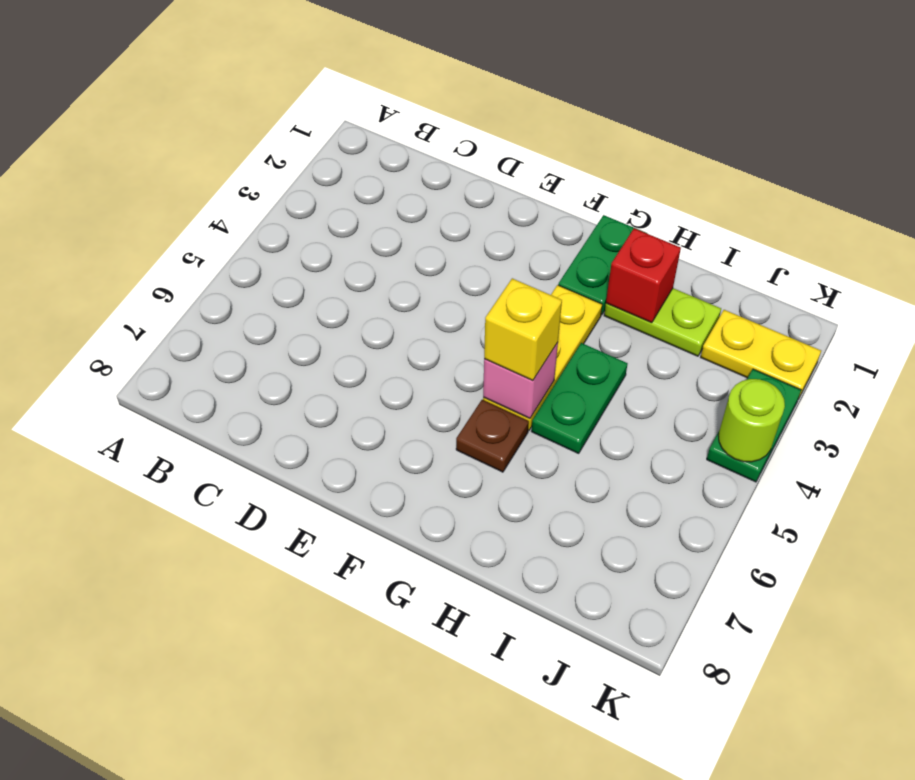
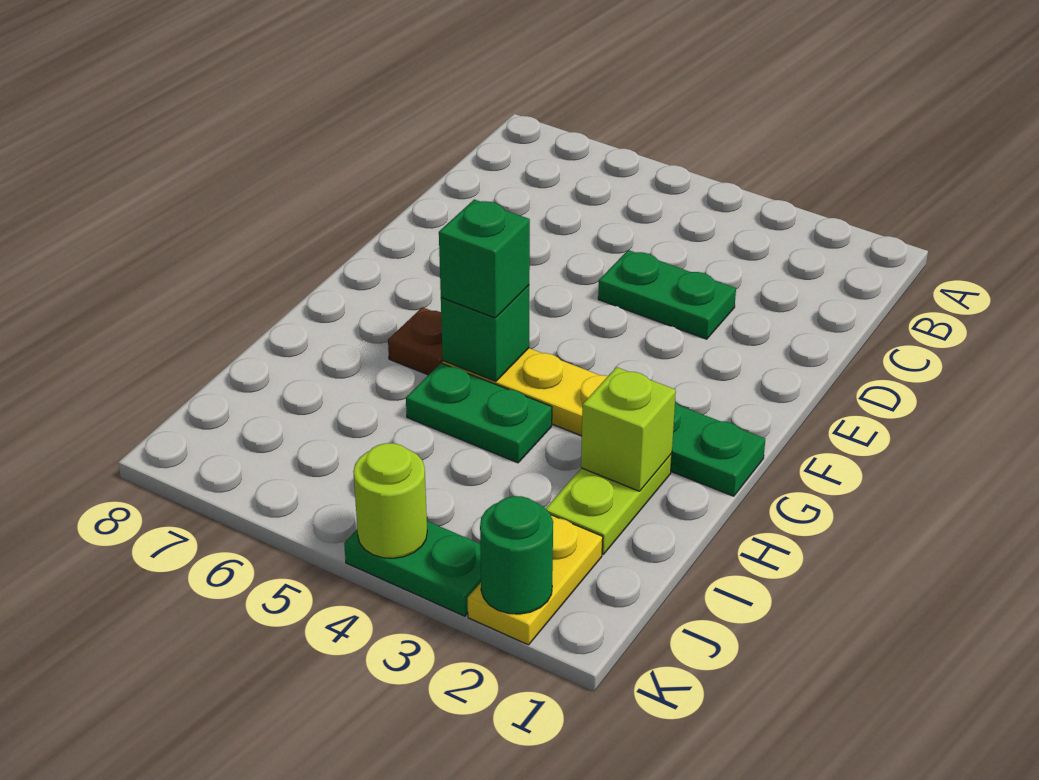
none -> green plate D3:D4 level 1
pink brick G5 level 2 -> green brick G5 level 2
yellow brick G5 level 3 -> green brick G5 level 3
red brick H2 level 2 -> lime brick H2 level 2
none -> green round brick K2 level 2

